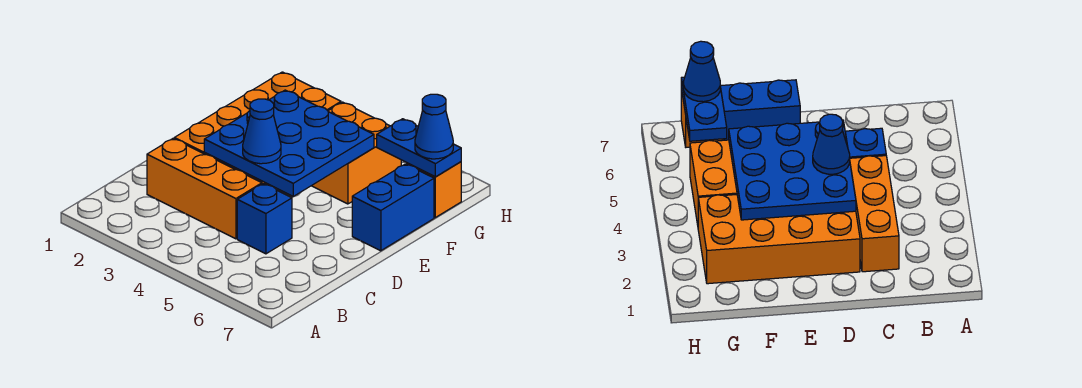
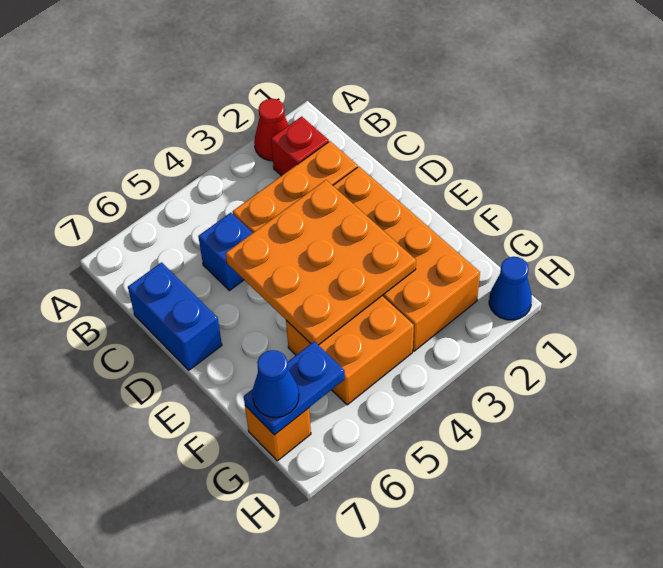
none -> red cone A2 level 1
none -> red brick B2 level 1
blue plate D3:F5 level 2 -> orange plate D3:F5 level 2
blue cone D4 level 3 -> blue cone H1 level 1
blue brick E7:F7 level 1 -> blue brick C7:D7 level 1

